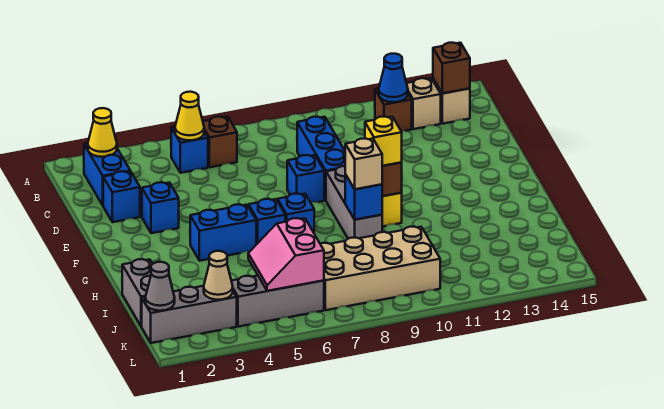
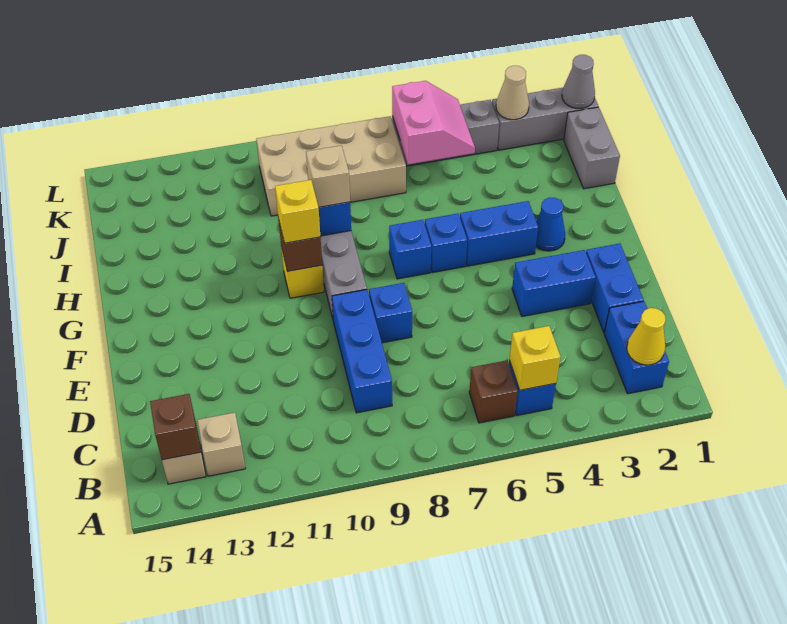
yellow cone B5 level 2 -> yellow brick B5 level 2
brown brick B12 level 1 -> none
blue cone B12 level 2 -> blue cone G3 level 1
blue brick D2 level 1 -> blue brick D2:E2 level 1
blue brick E3 level 1 -> blue brick E3:E4 level 1

